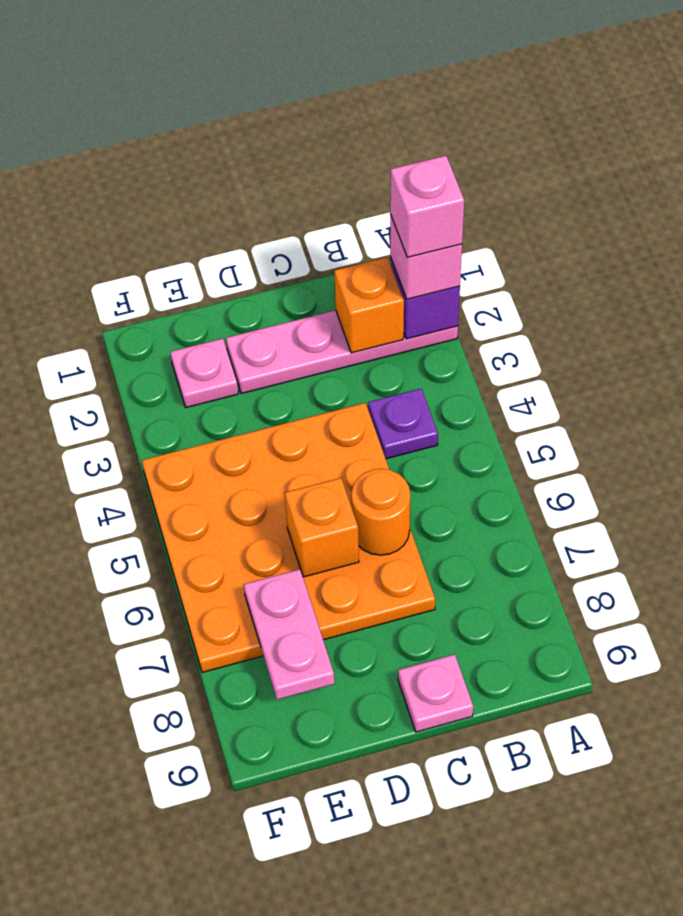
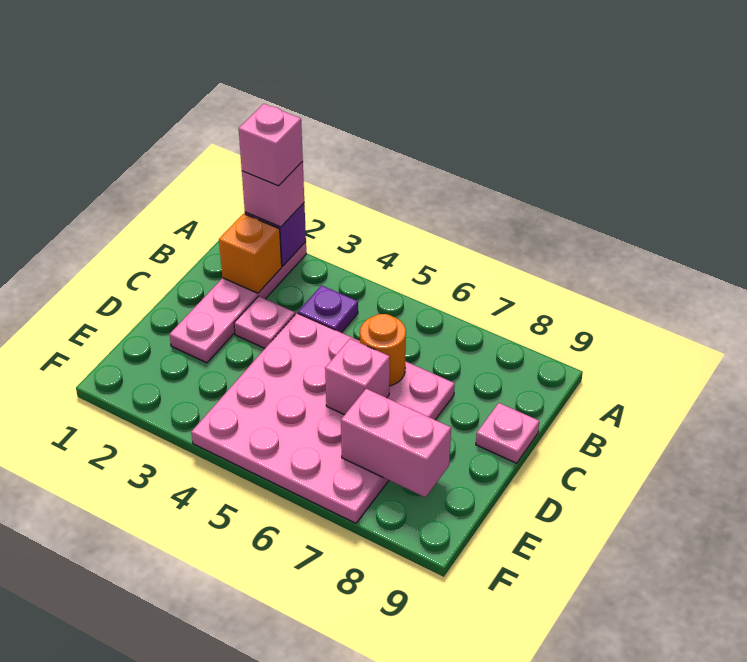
orange plate C4:F7 level 1 -> pink plate C4:F7 level 1
orange brick D6 level 2 -> pink brick D6 level 2
pink plate E2 level 1 -> pink plate C3 level 1
pink plate E7:E8 level 2 -> pink brick E7:E8 level 2

